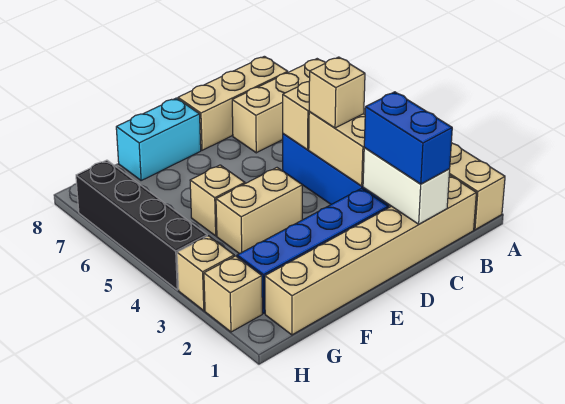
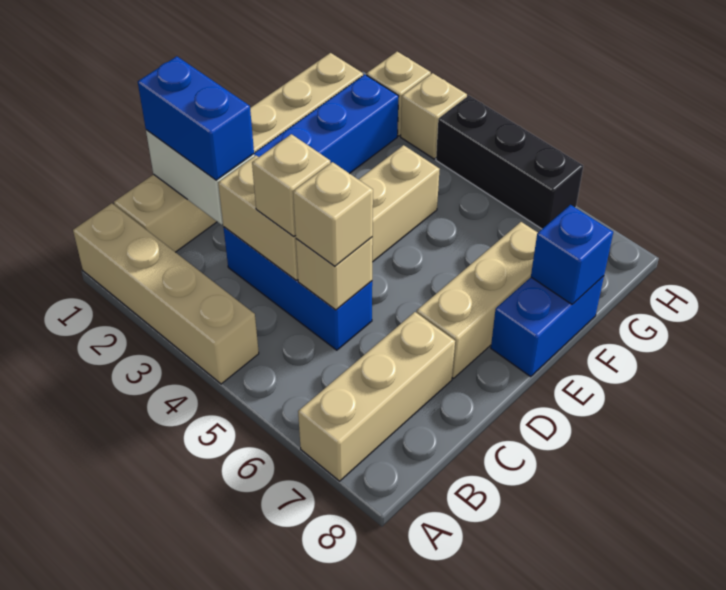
tan brick B8:D8 level 1 -> tan brick D7:F7 level 1
cyan brick E8:F8 level 1 -> blue brick E8:F8 level 1
tan brick F5 level 1 -> tan brick C5 level 3
none -> blue brick F8 level 2
black brick H4:H7 level 1 -> black brick H4:H6 level 1

